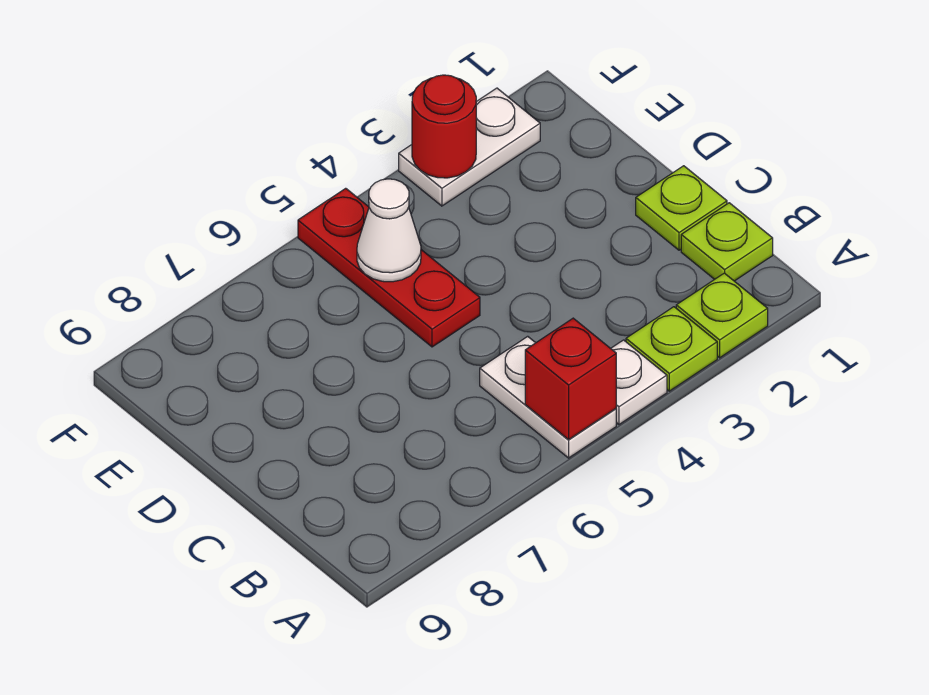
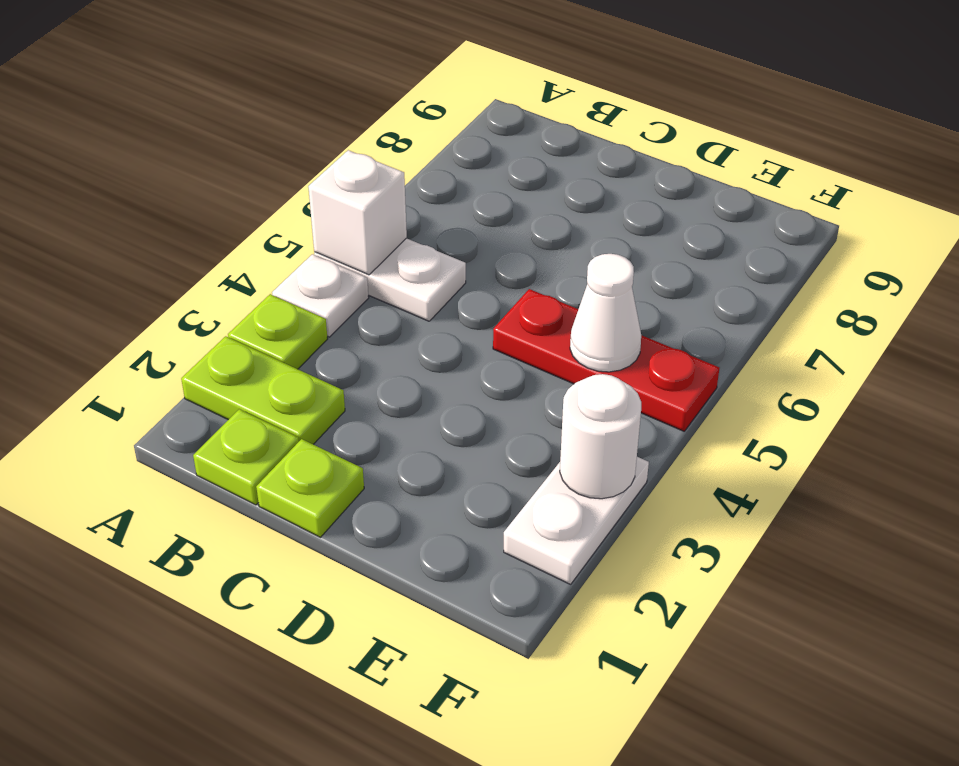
lime plate A2 level 1 -> lime plate A2:B2 level 1
red brick A5 level 2 -> white brick A5 level 2
red round brick F3 level 2 -> white round brick F3 level 2

